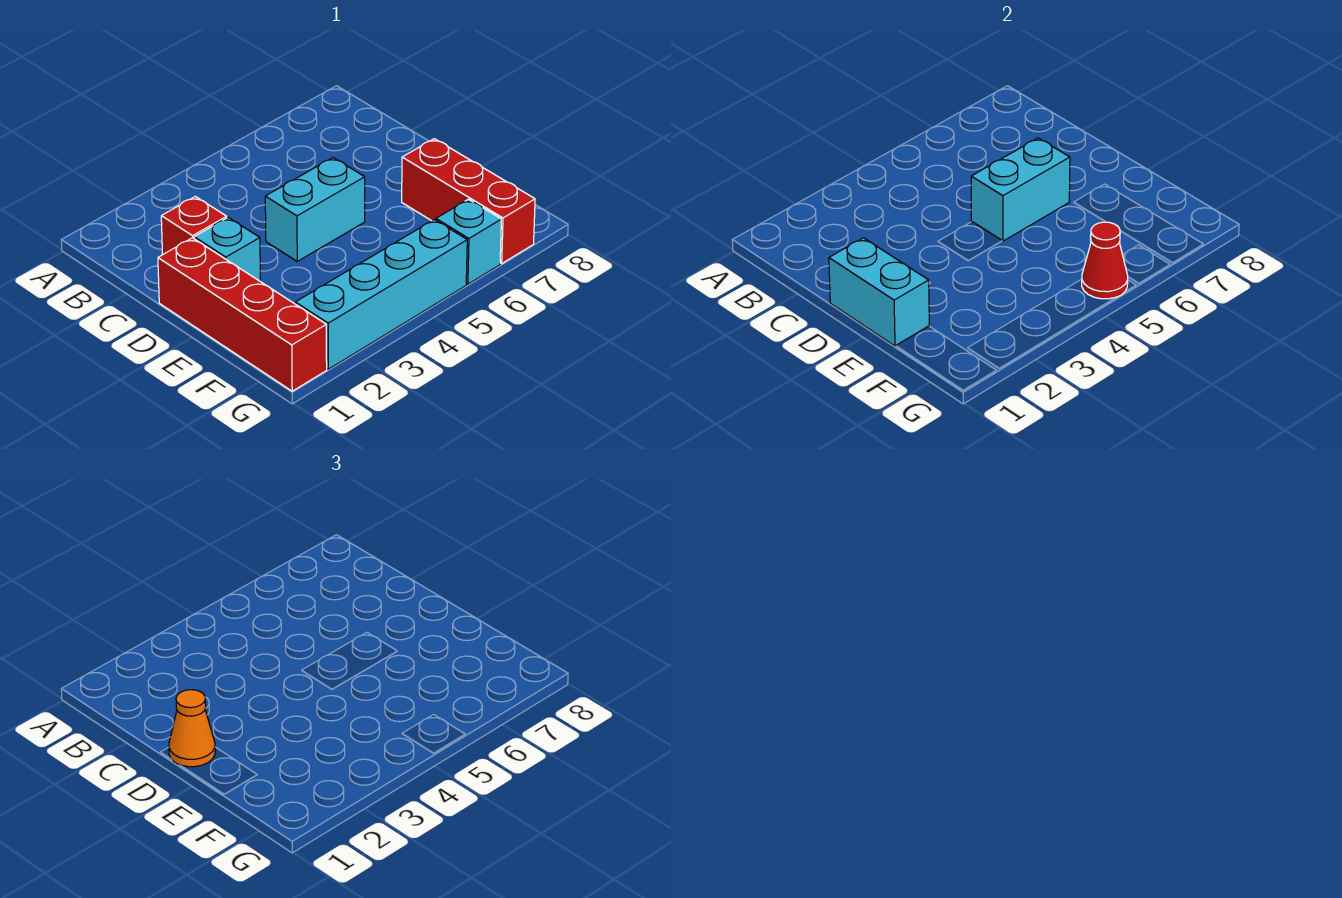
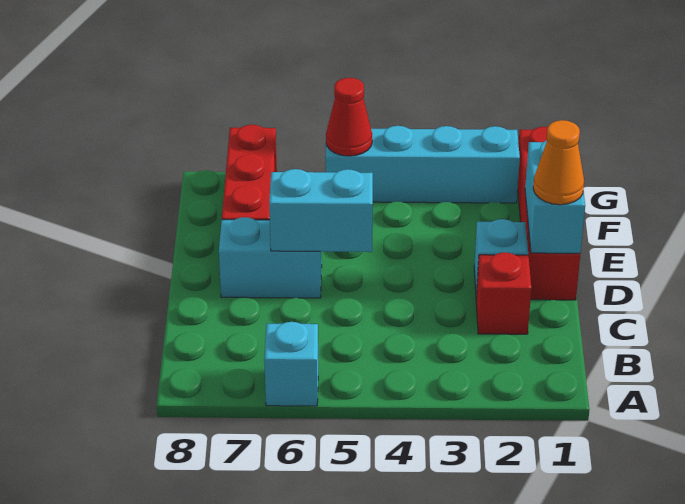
cyan brick D4:D5 level 1 -> cyan brick D6:D7 level 1
cyan brick G6 level 1 -> cyan brick A6 level 1

